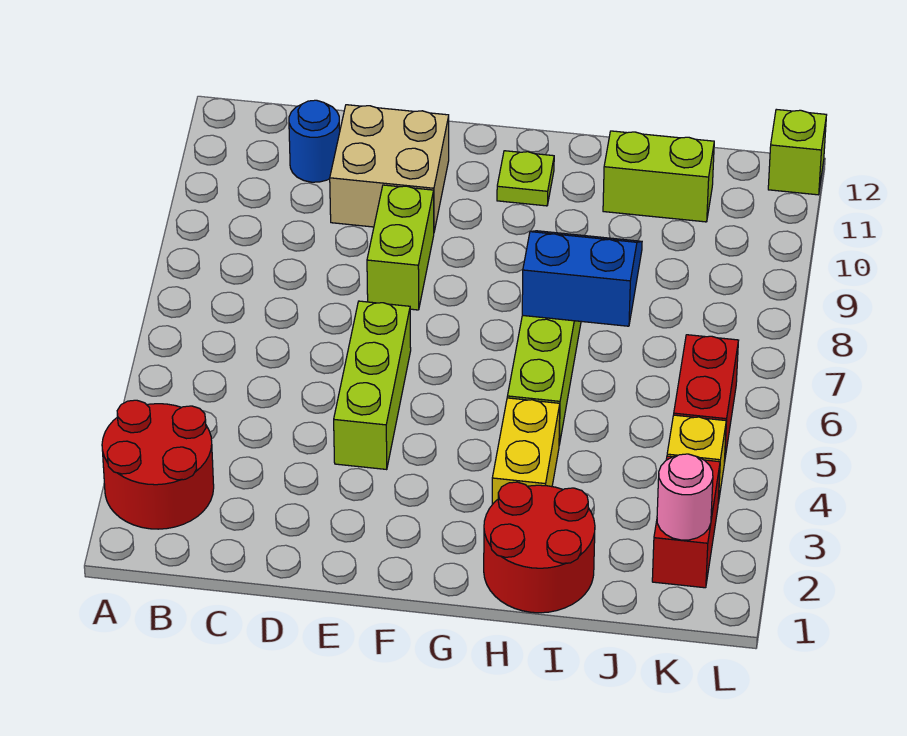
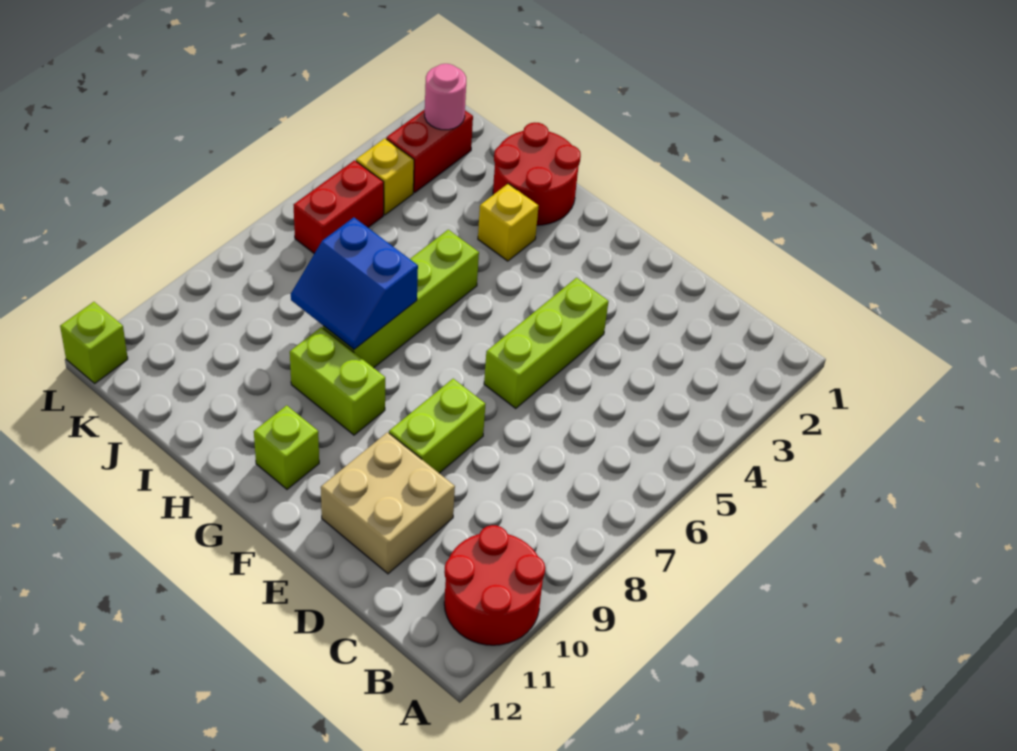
red round brick A2:B3 level 1 -> red round brick A10:B11 level 1
blue round brick C11 level 1 -> none
lime plate G11 level 1 -> lime brick G11 level 1
yellow brick H3:H4 level 1 -> yellow brick H3 level 1
lime brick I11:J11 level 1 -> lime brick G9:H9 level 1

